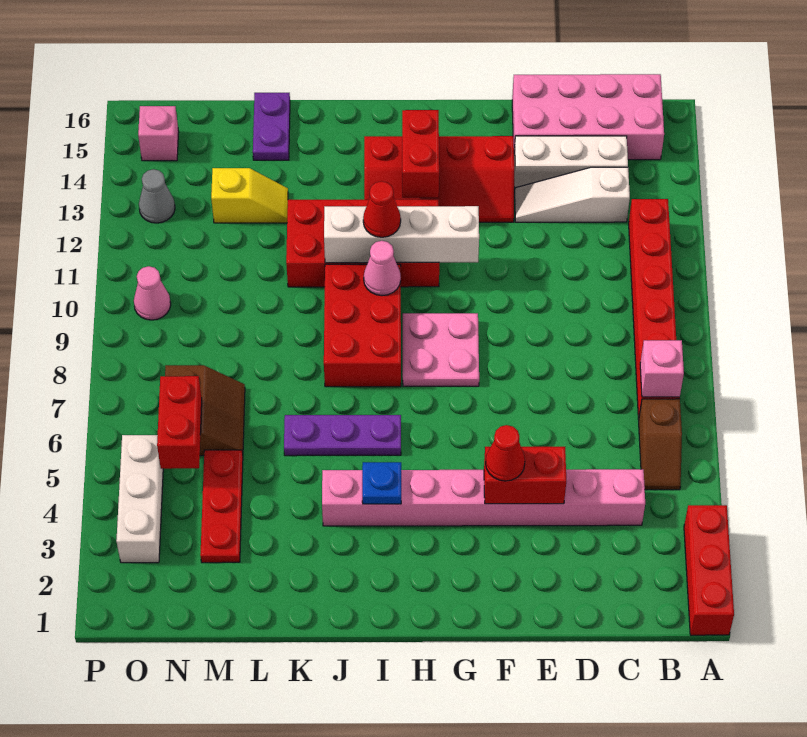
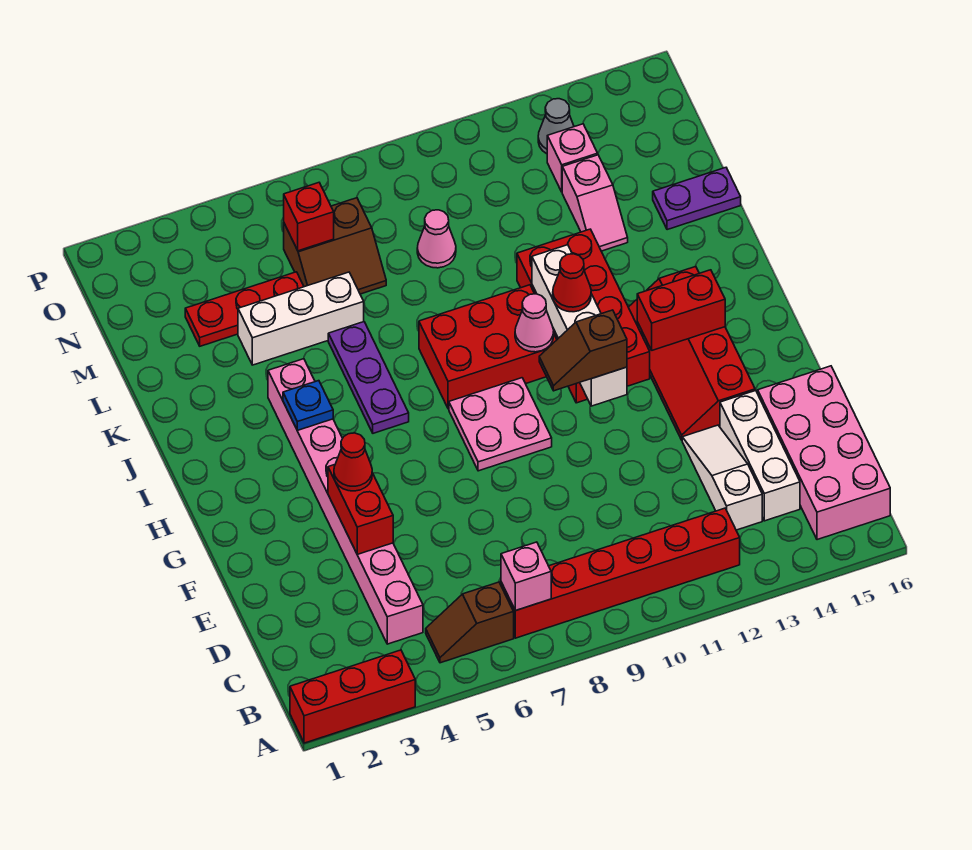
none -> brown slope G10:G11 level 3 top 11
yellow slope L13:M13 level 1 top M -> pink slope L13:M13 level 1 top M
red brick N5:N6 level 2 -> red brick N6 level 2
white brick O3:O5 level 1 -> white brick L4:L6 level 1
pink cone O10 level 1 -> pink cone M9 level 1
pink brick O15 level 1 -> pink brick N13 level 1

